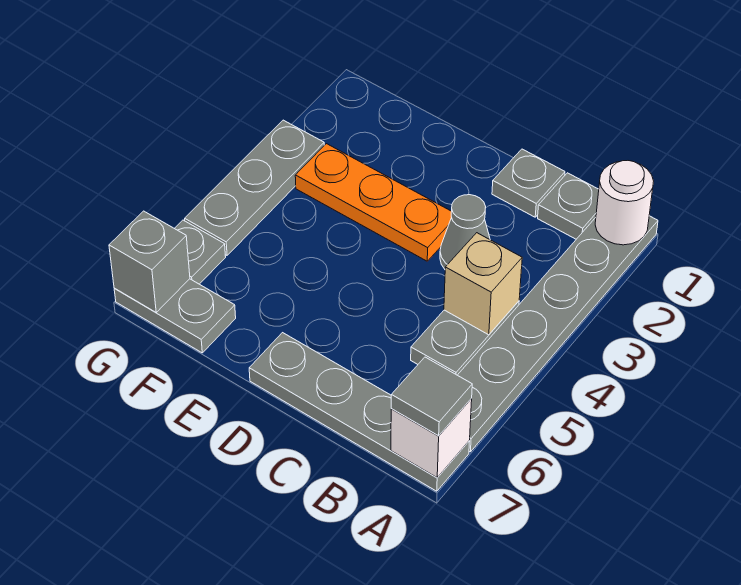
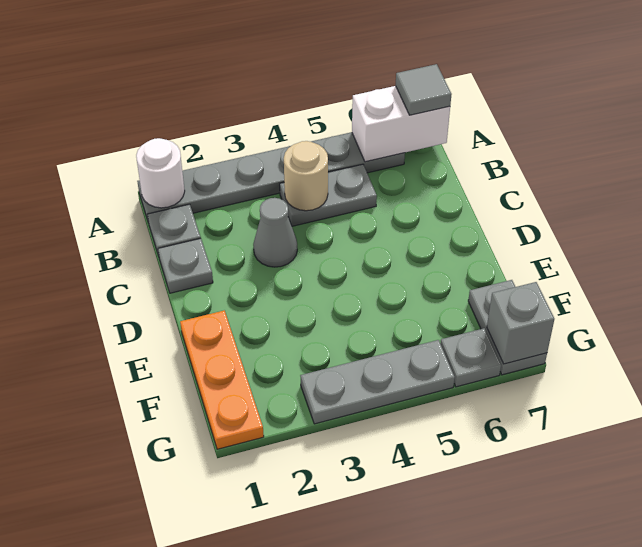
grey plate A7:D7 level 1 -> none
white brick A7 level 2 -> white brick A6:A7 level 2
tan brick B4 level 2 -> tan round brick B4 level 2
orange plate D3:F3 level 1 -> orange plate E1:G1 level 1

